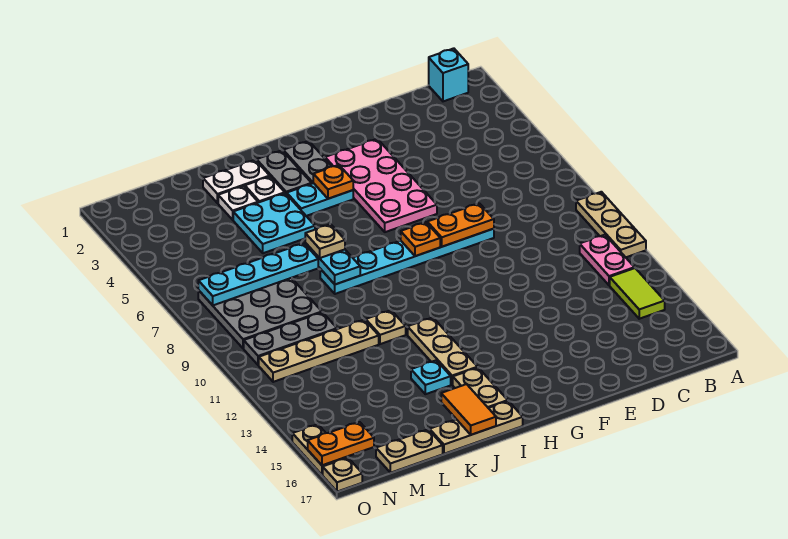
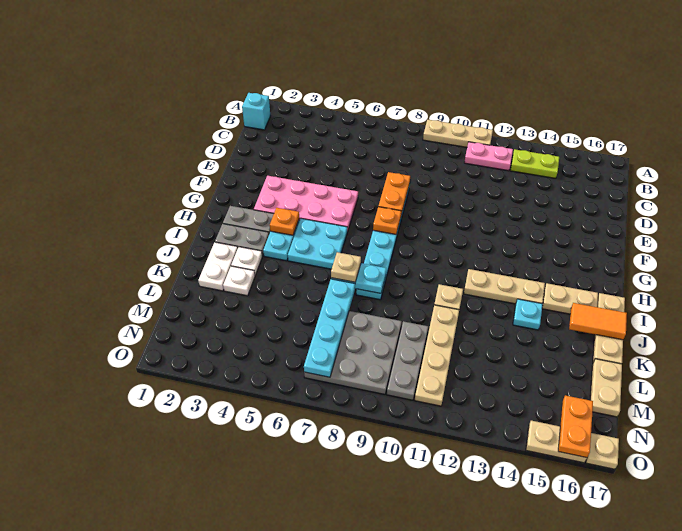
lime tile B13:B14 level 1 -> lime plate B13:B14 level 1
cyan plate J4:K5 level 1 -> cyan plate H5:I6 level 1

